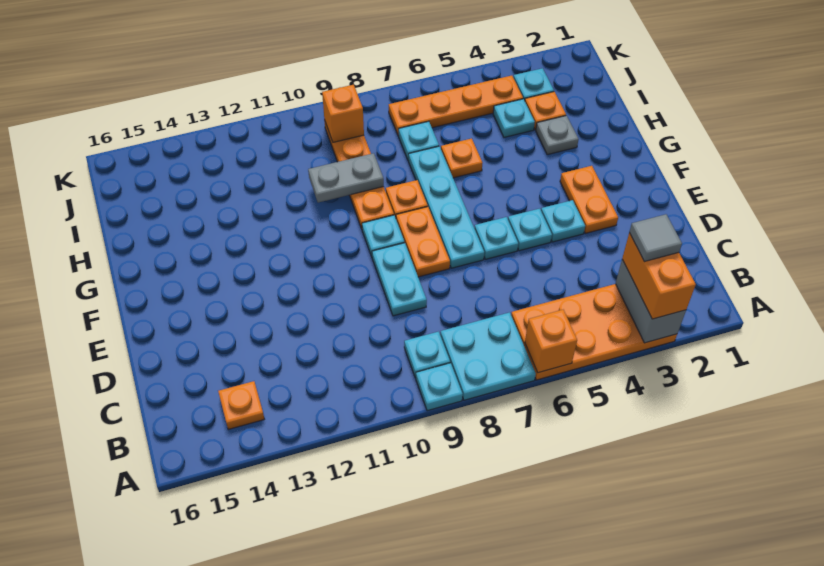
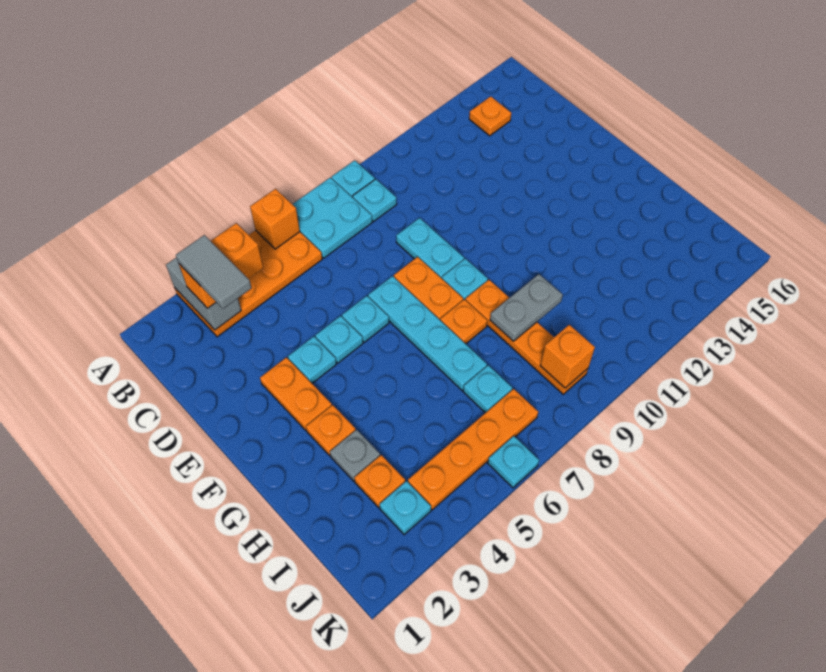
orange brick A3:B3 level 3 -> orange brick B3:B4 level 3
grey tile B3 level 4 -> grey tile B3:C3 level 4
orange plate H6 level 1 -> orange plate G3 level 1
cyan plate I4 level 1 -> cyan plate K6 level 1

